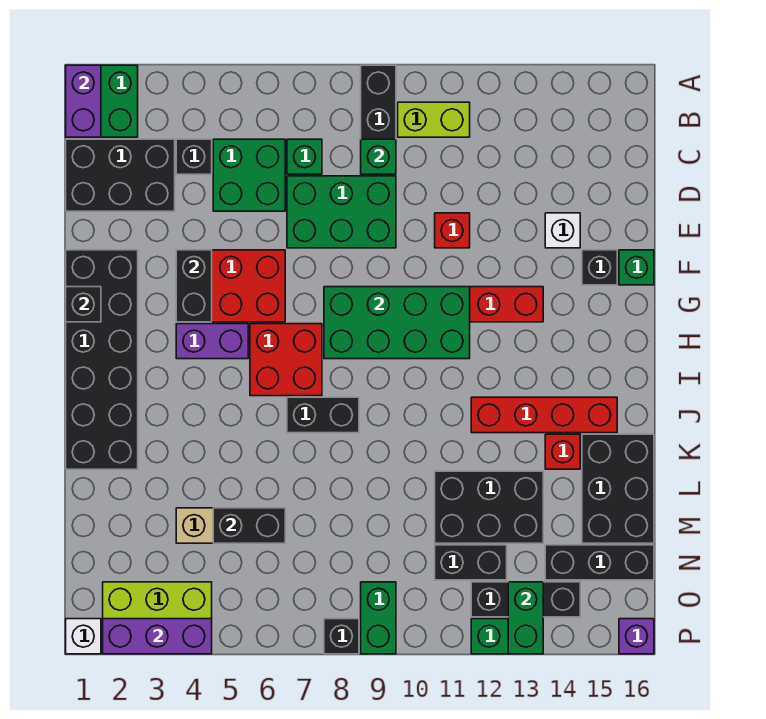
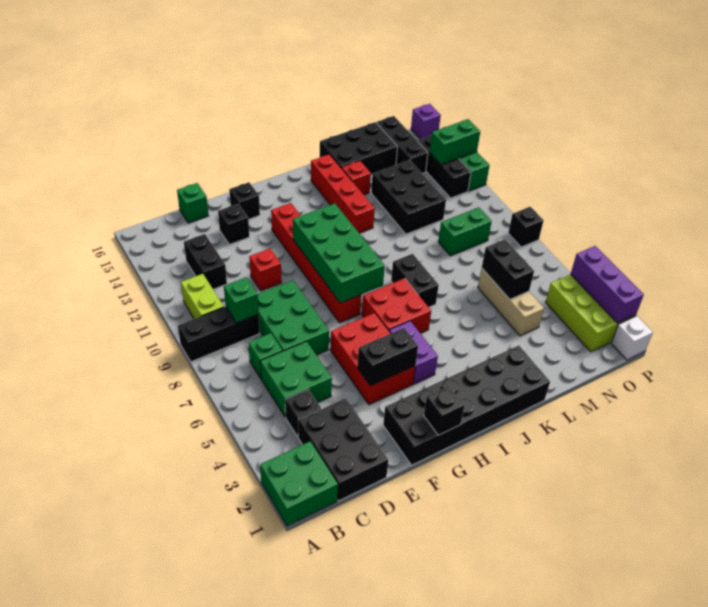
purple brick A1:B1 level 2 -> none
white brick E14 level 1 -> black brick E14 level 1
green brick F16 level 1 -> green brick D16 level 1
black brick N11:N12 level 1 -> black brick C12:C13 level 1
green brick O9:P9 level 1 -> green brick M9:N9 level 1

